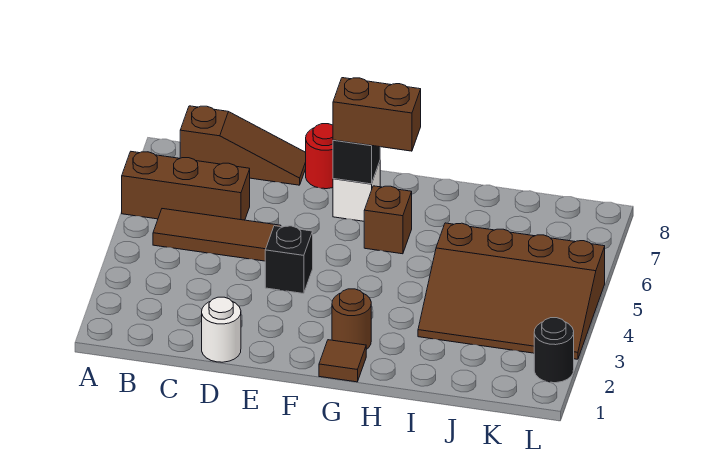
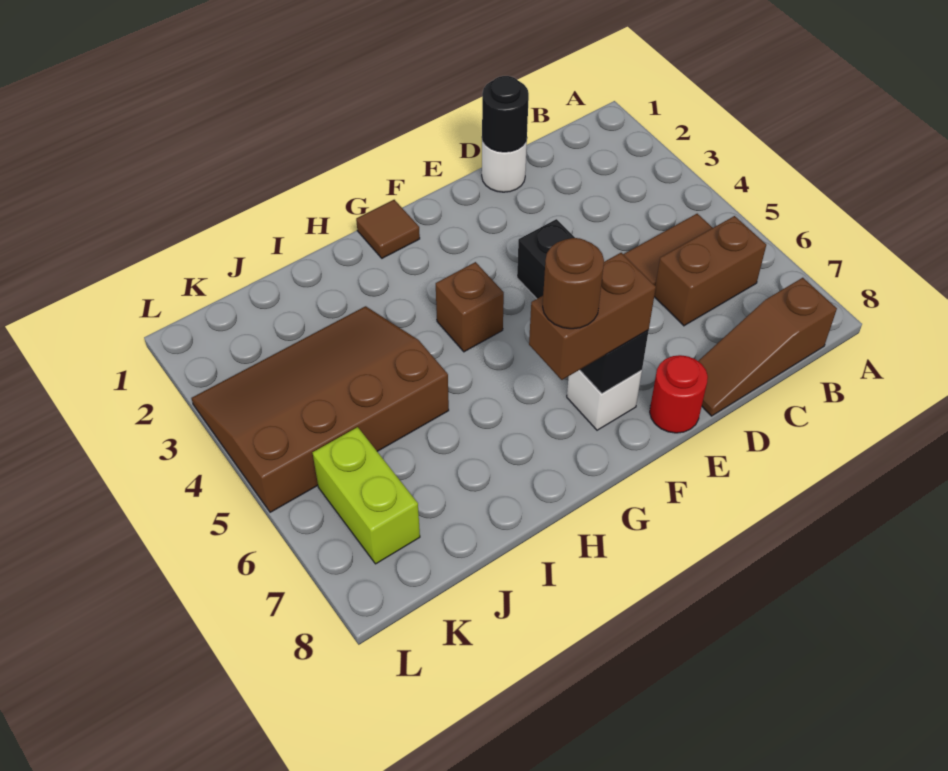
brown brick A6:C6 level 1 -> brown brick B6:C6 level 1
brown round brick G2 level 1 -> brown round brick G7 level 4
brown brick G6 level 1 -> brown brick G4 level 1
none -> lime brick K6:K7 level 1
black round brick L2 level 1 -> black round brick D1 level 2

